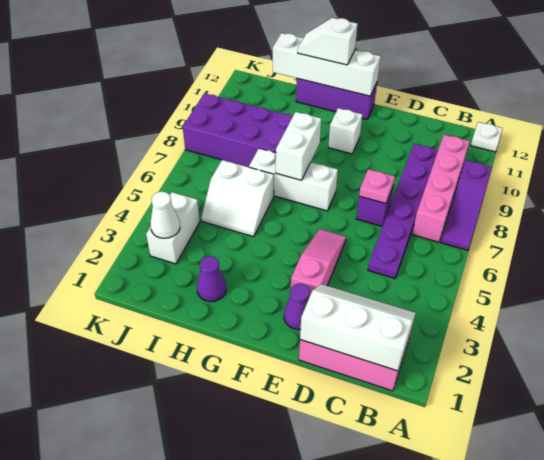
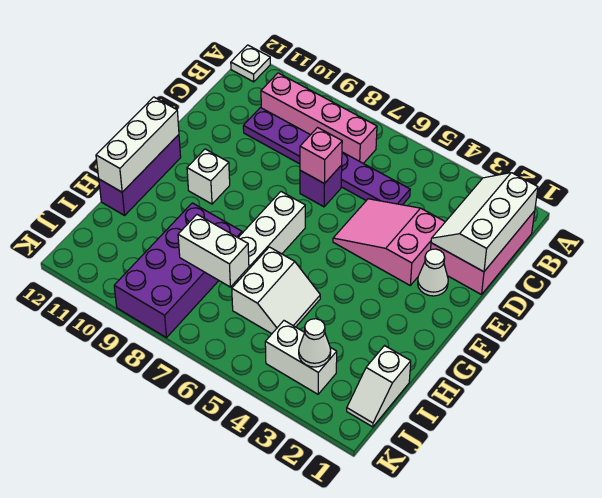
purple slope A7:A9 level 1 top 9 -> none
pink plate D7 level 2 -> pink brick D7 level 2
purple cone E2 level 1 -> white cone E2 level 1
pink slope E3:E5 level 1 top 3 -> pink slope D3:E5 level 1 top 3
white brick F12:I12 level 2 -> white brick F12:H12 level 2
white brick G7:G8 level 2 -> white brick I7:I8 level 2
white slope G12:H12 level 3 top G -> white slope I1:J1 level 1 top I
purple cone H2 level 1 -> none

